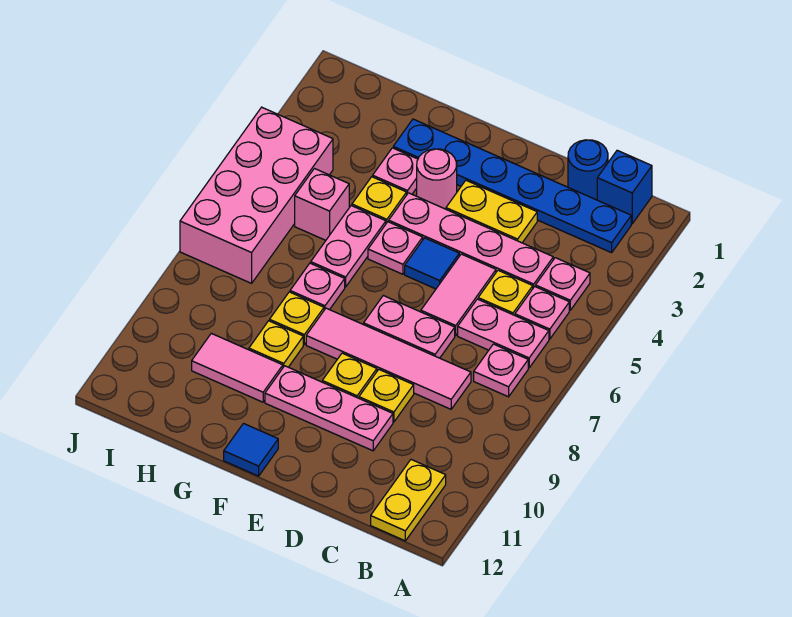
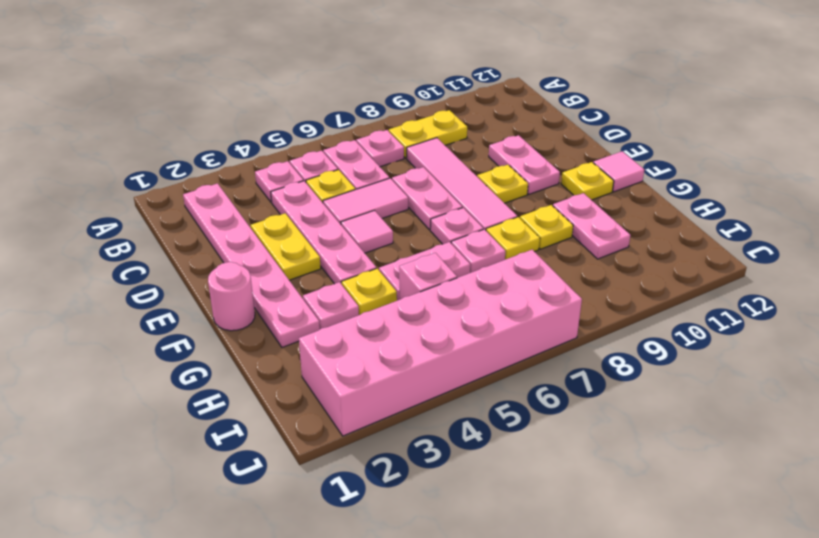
blue brick B1 level 1 -> none
blue plate B2:G2 level 1 -> pink plate B2:G2 level 1
yellow plate B11:B12 level 1 -> yellow plate B8:B9 level 1
blue round brick C1 level 1 -> none
yellow plate D9 level 1 -> yellow plate F11 level 1
pink plate D10:F10 level 1 -> pink plate D10:E10 level 1
blue tile E5 level 1 -> pink tile E5 level 1
pink round brick F3 level 1 -> pink round brick F1 level 1
pink plate F5 level 1 -> pink plate F7 level 1
blue tile F12 level 1 -> pink tile F12 level 1
pink tile G10:H10 level 1 -> pink plate G10:H10 level 1
pink brick I4:J7 level 1 -> pink brick I2:J7 level 1

